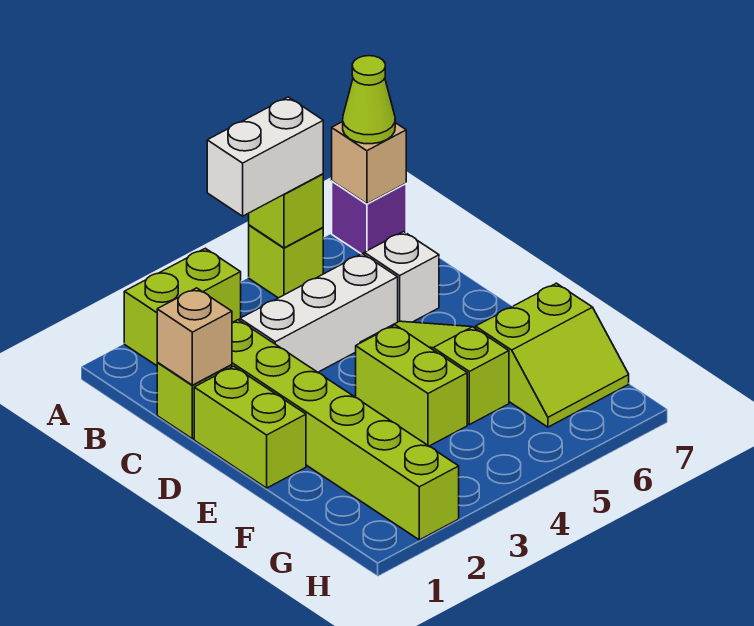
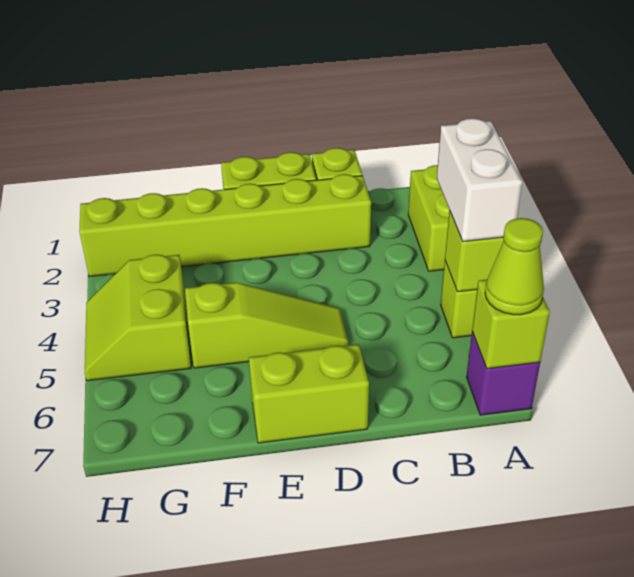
tan brick A7 level 2 -> lime brick A7 level 2
tan brick C1 level 2 -> none
white brick C3:C5 level 1 -> none
white brick C6 level 1 -> none
lime brick E4:F4 level 1 -> lime brick D7:E7 level 1
lime slope F6:G7 level 1 top F -> lime slope G4:H5 level 1 top G

